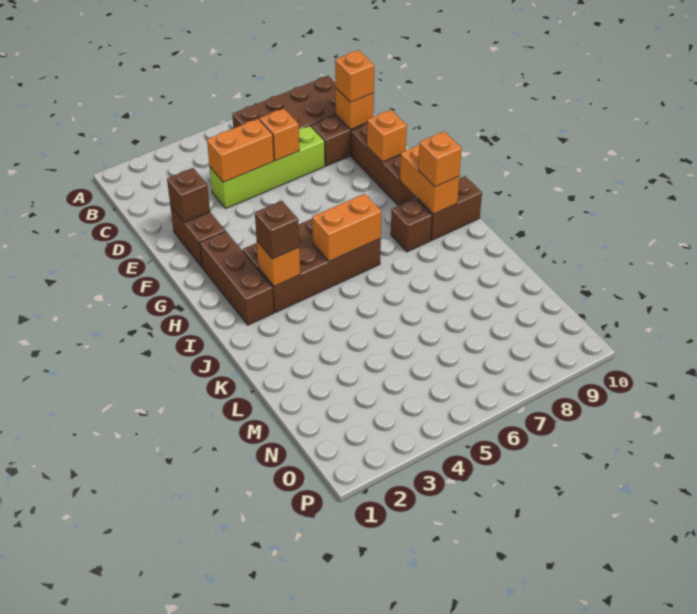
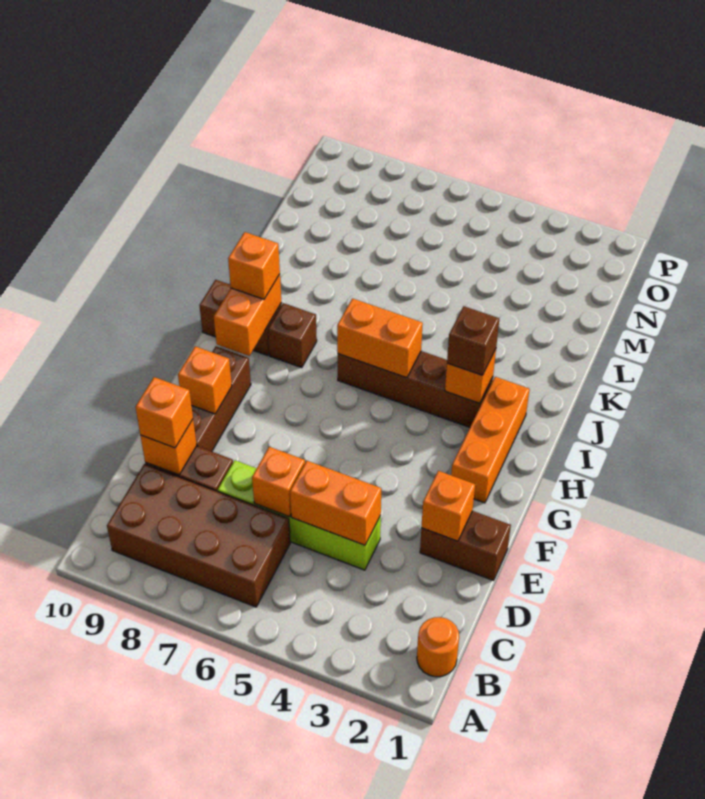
none -> orange round brick B1 level 1
brown brick E2:F2 level 1 -> brown brick E1:E2 level 1
brown brick E2 level 2 -> orange brick E2 level 2
brown brick G2:I2 level 1 -> orange brick G2:I2 level 1
brown brick H3:I6 level 1 -> brown brick I3:I6 level 1

